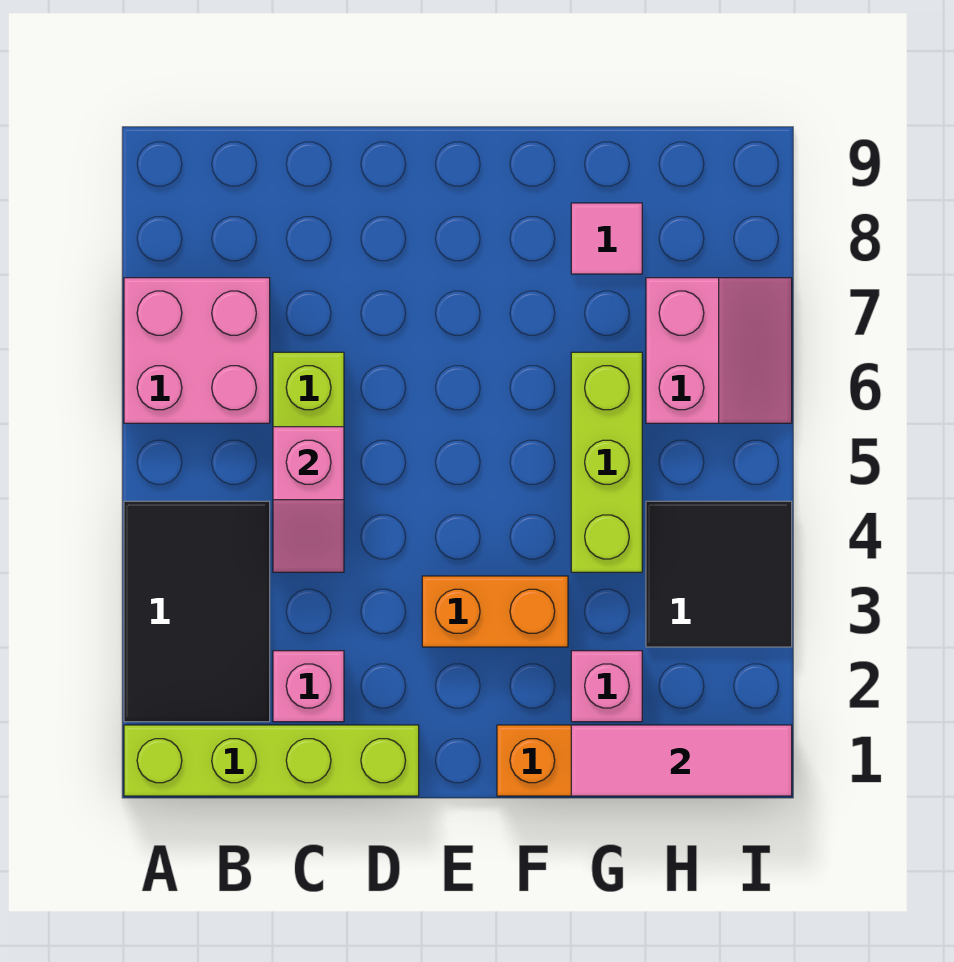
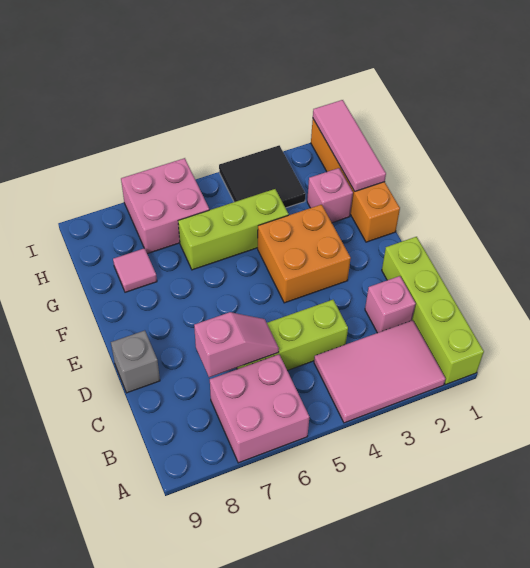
black tile A2:B4 level 1 -> pink tile A2:B4 level 1
pink slope C4:C5 level 2 top 5 -> pink slope C6:C7 level 2 top 7
none -> grey brick D9 level 1
orange brick E3:F3 level 1 -> orange brick E3:F4 level 1
pink slope H6:I7 level 1 top H -> pink brick H6:I7 level 1

